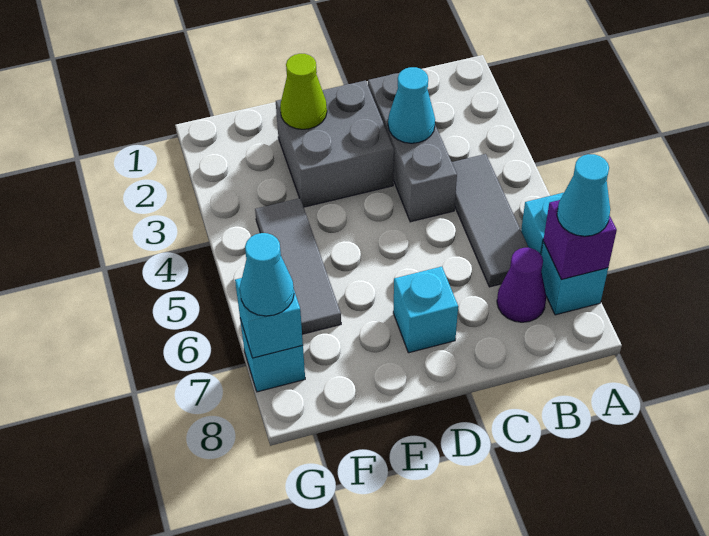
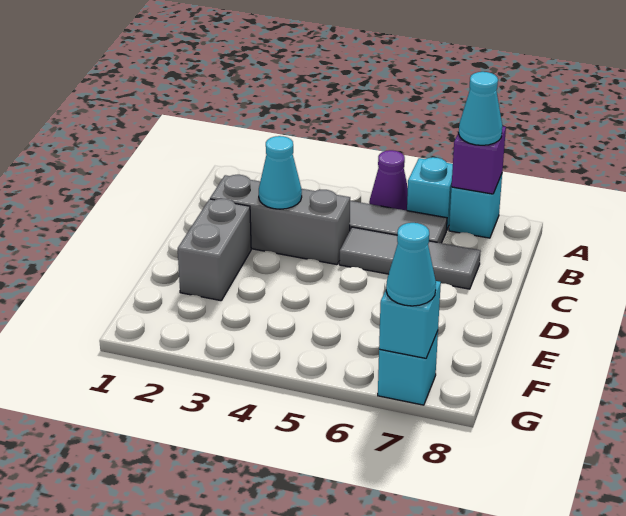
purple cone B7 level 1 -> purple cone A5 level 1
grey brick D2:E3 level 1 -> grey brick D2:E2 level 1
cyan brick D7 level 1 -> none
lime cone E2 level 2 -> none
grey tile F4:F6 level 1 -> grey tile C5:C7 level 1

